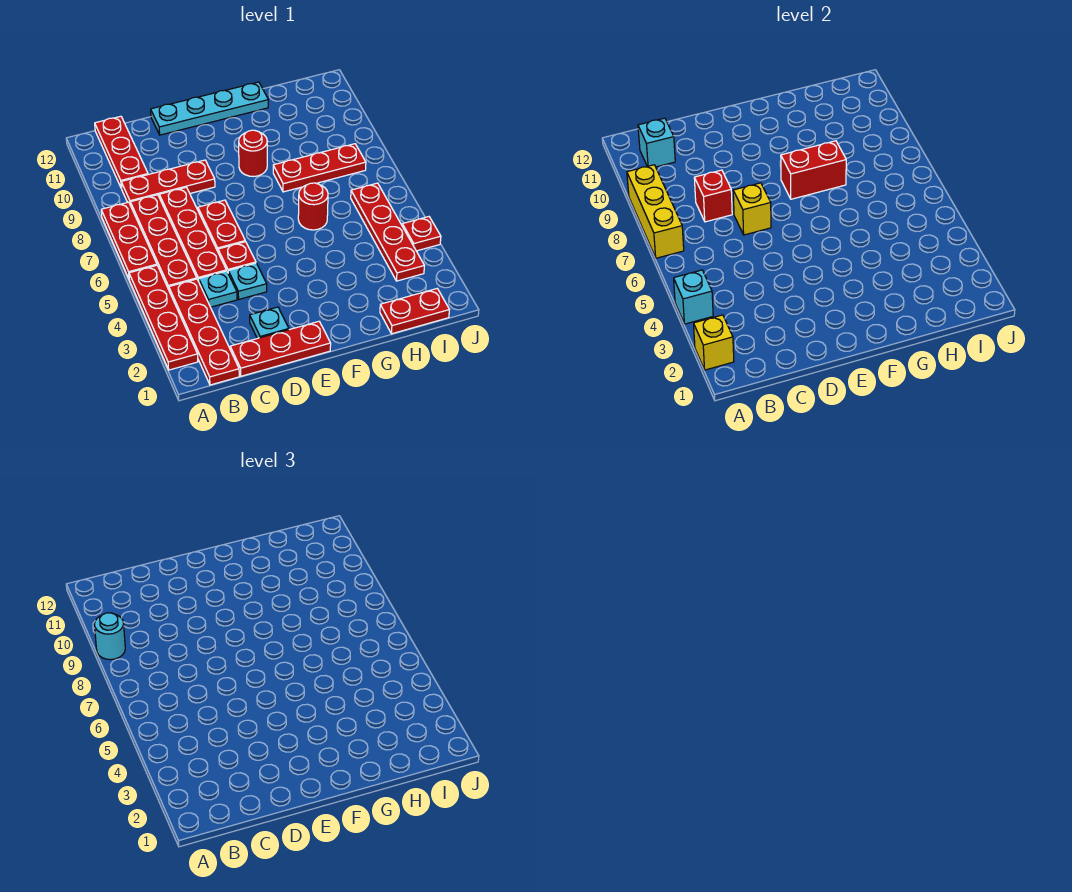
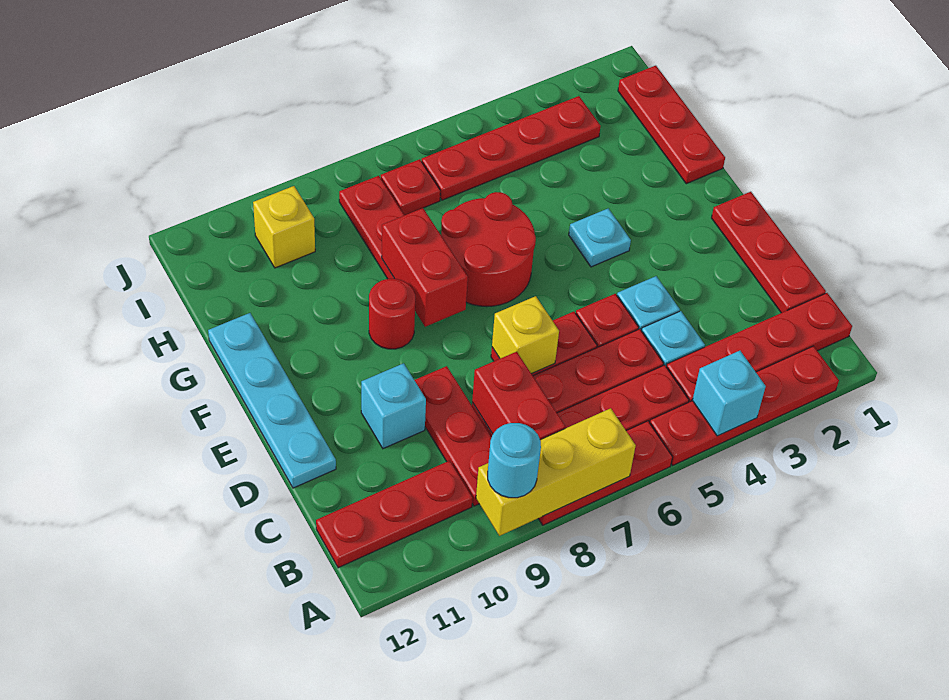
yellow brick A2 level 2 -> yellow brick I10 level 1
cyan brick B11 level 2 -> cyan brick D10 level 1
red brick C8 level 2 -> red brick B8:C8 level 2
cyan plate D2 level 1 -> cyan plate F4 level 1
red round brick G6 level 1 -> red round brick F6:G7 level 1
red plate H1:I1 level 1 -> red plate G1:I1 level 1
red plate J4 level 1 -> red plate I7 level 1

